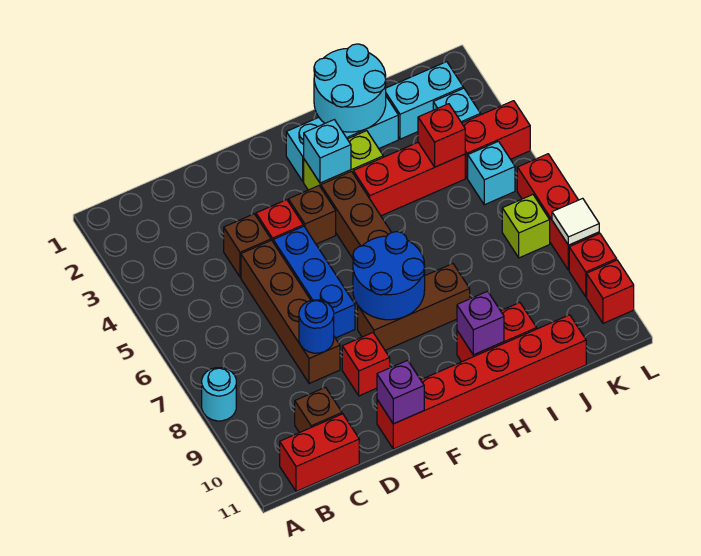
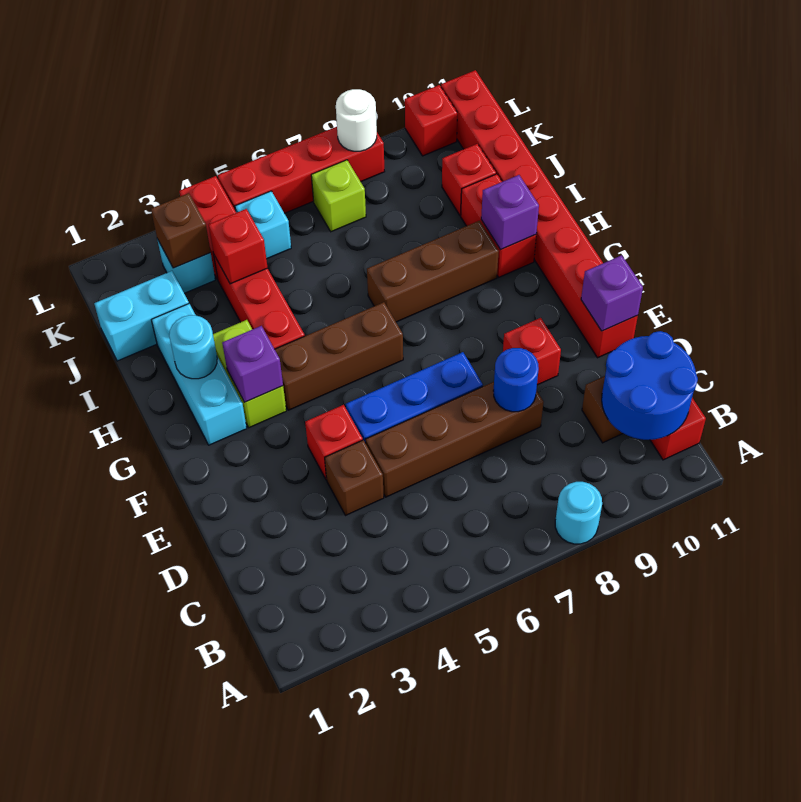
red brick E11:J11 level 1 -> red brick E11:L11 level 1
brown brick F4 level 1 -> brown brick K3 level 2
blue round brick F7:G8 level 2 -> blue round brick B10:C11 level 2
brown brick F8:H8 level 1 -> brown brick H7:H9 level 1
cyan brick G3 level 2 -> purple brick G3 level 2
cyan round brick H1:I2 level 2 -> cyan round brick H2 level 2
cyan brick J2:K2 level 1 -> cyan brick J1:J2 level 1
red brick L6:L8 level 1 -> red brick L5:L8 level 1
white tile L8 level 2 -> white round brick L8 level 2
red brick L9 level 1 -> red brick J10 level 1

